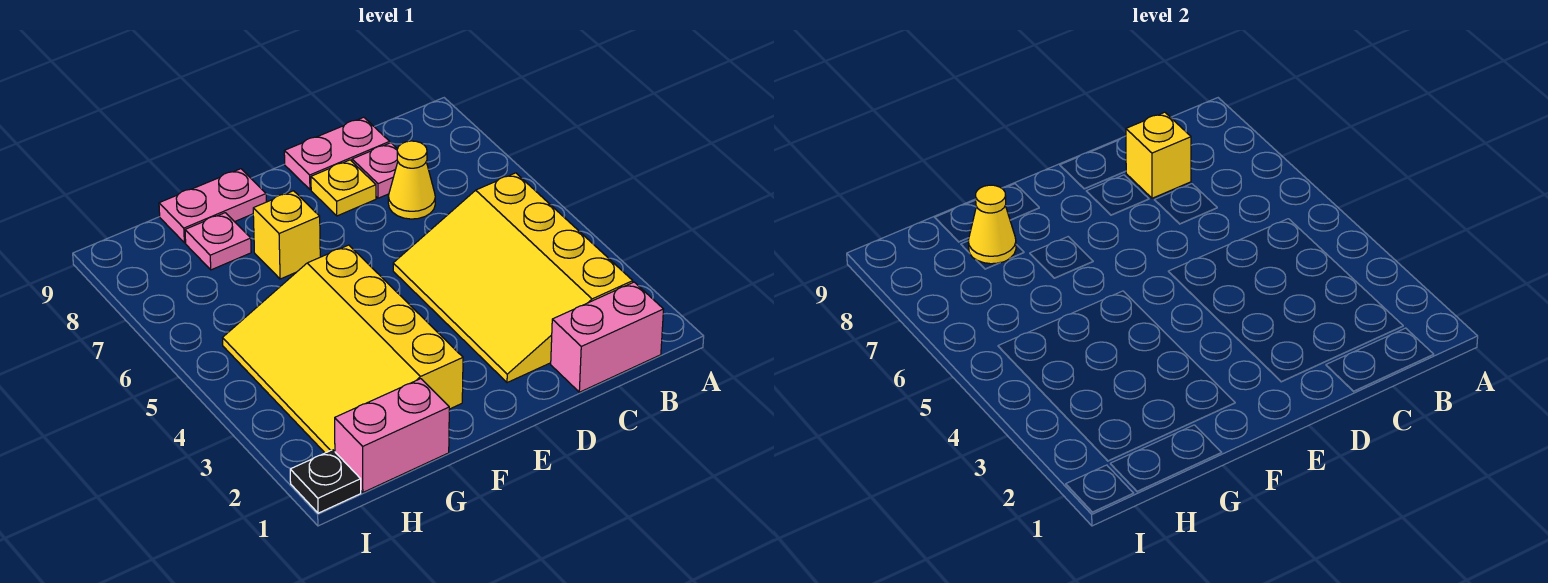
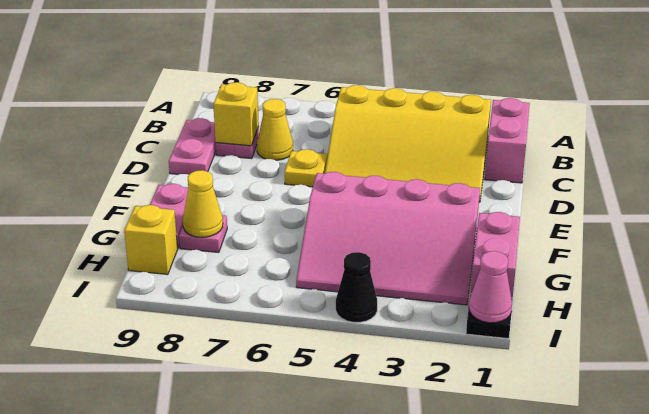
yellow plate D8 level 1 -> yellow plate D6 level 1
yellow slope F2:H5 level 1 top F -> pink slope F2:H5 level 1 top F
yellow brick F7 level 1 -> yellow brick H9 level 1
none -> pink cone I1 level 2
none -> black cone I4 level 1

